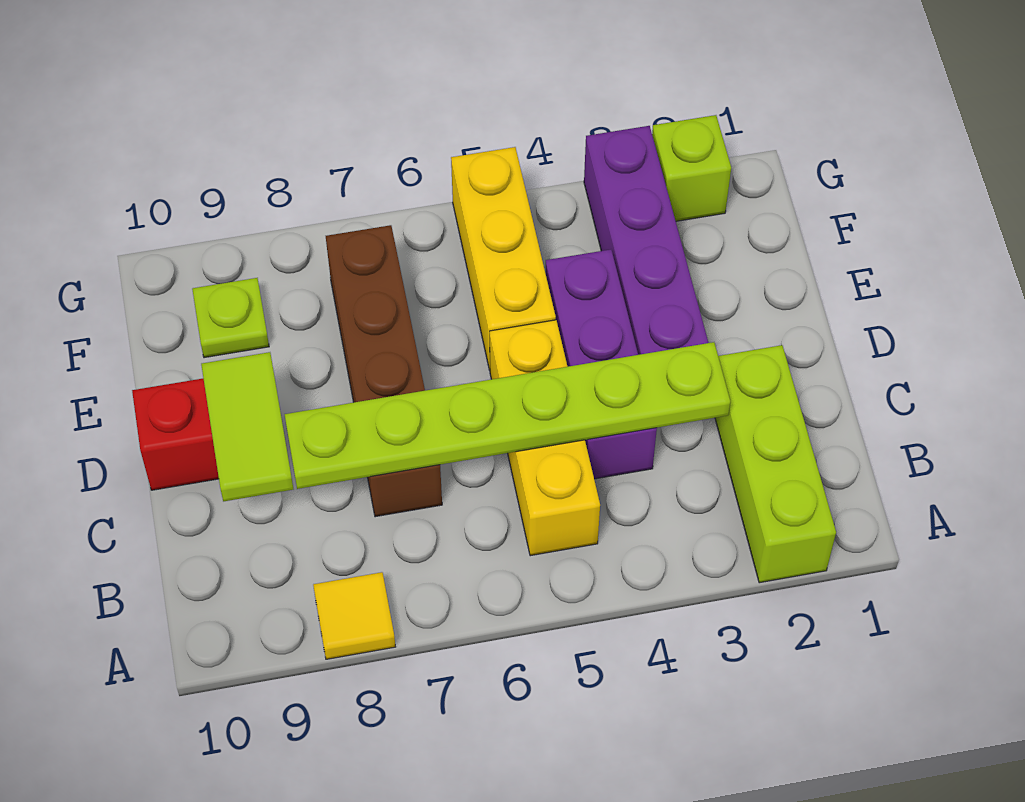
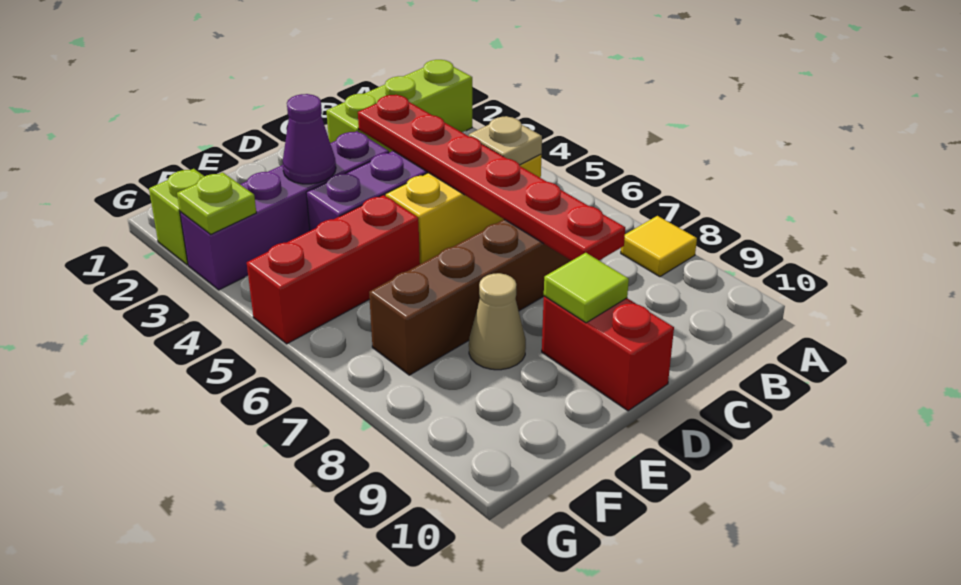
none -> tan plate B5 level 2
lime plate C3:C8 level 2 -> red plate C3:C8 level 2
lime tile C9:D9 level 2 -> lime tile D9 level 2
none -> purple cone E3 level 2
yellow brick E5:G5 level 1 -> red brick E5:G5 level 1
none -> tan cone E8 level 1
lime plate F9 level 1 -> lime plate G3 level 2

